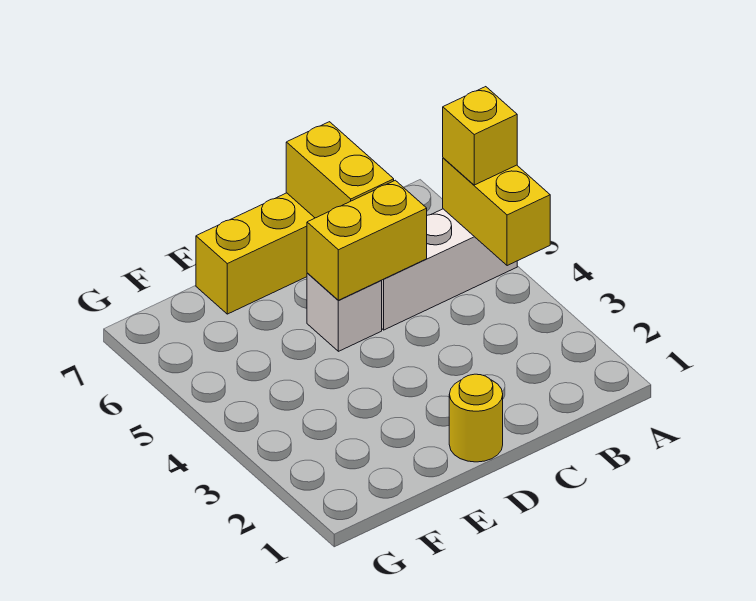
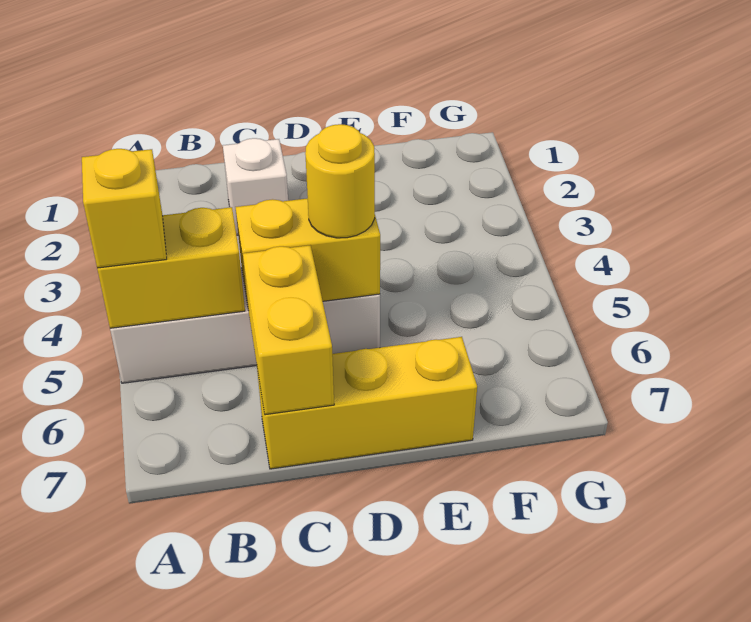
yellow brick A4:A5 level 2 -> yellow brick A5:B5 level 2
none -> white brick C2 level 1
yellow round brick D1 level 1 -> yellow round brick D5 level 3

